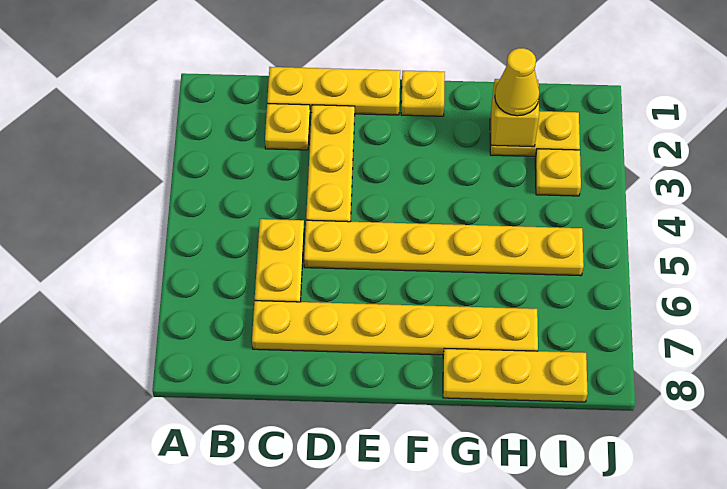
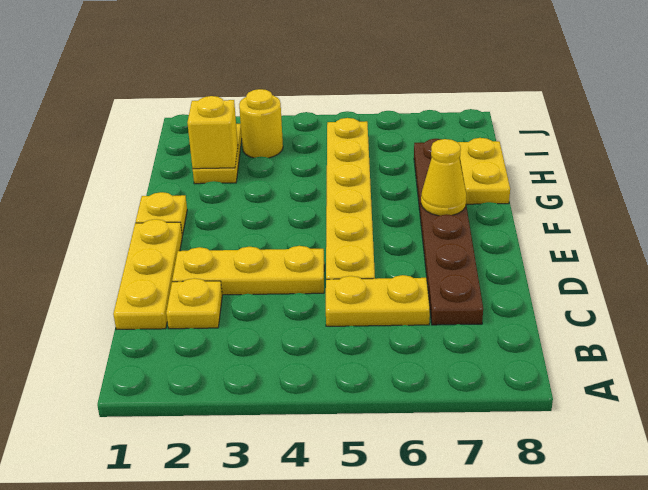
yellow plate C7:H7 level 1 -> brown plate C7:H7 level 1
yellow plate G8:I8 level 1 -> yellow plate G8:H8 level 1
yellow cone H2 level 3 -> yellow cone F7 level 2
yellow plate I3 level 1 -> yellow round brick I3 level 1

